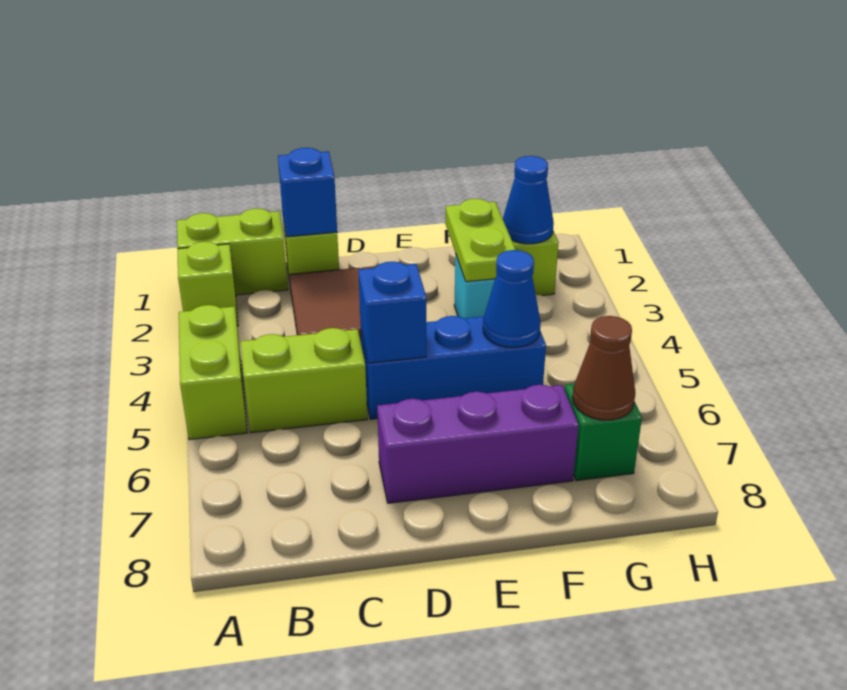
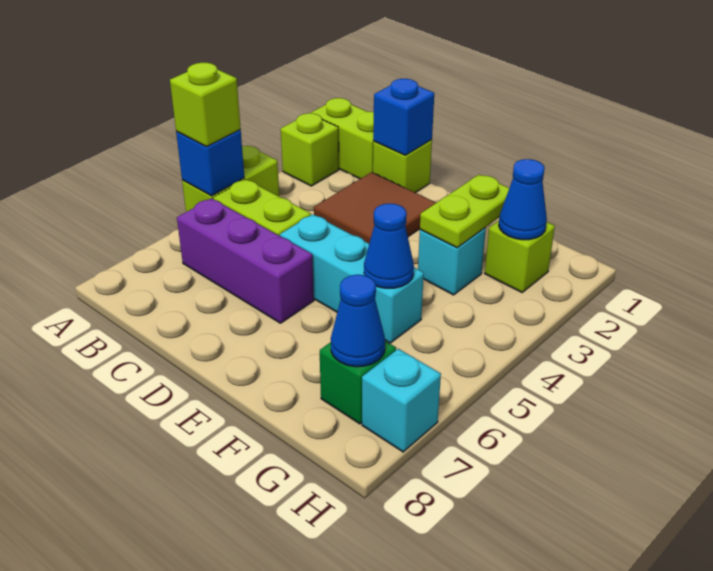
none -> lime brick A5 level 3
blue brick D5:F5 level 1 -> cyan brick D5:F5 level 1
blue brick D5 level 2 -> blue brick A5 level 2
purple brick D7:F7 level 1 -> purple brick B6:D6 level 1
brown cone G7 level 2 -> blue cone G7 level 2
none -> cyan brick H7 level 1

